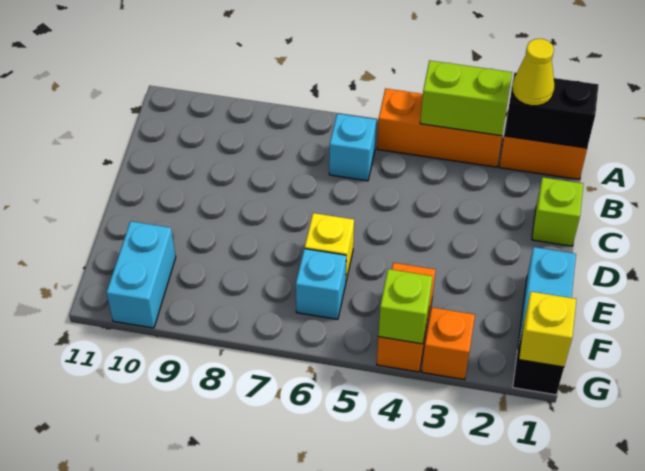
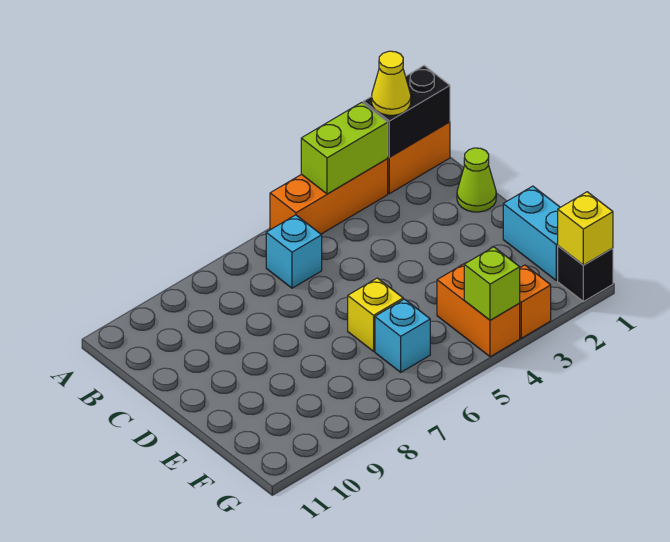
lime brick C1 level 1 -> lime cone C1 level 1
cyan brick F10:G10 level 1 -> none

